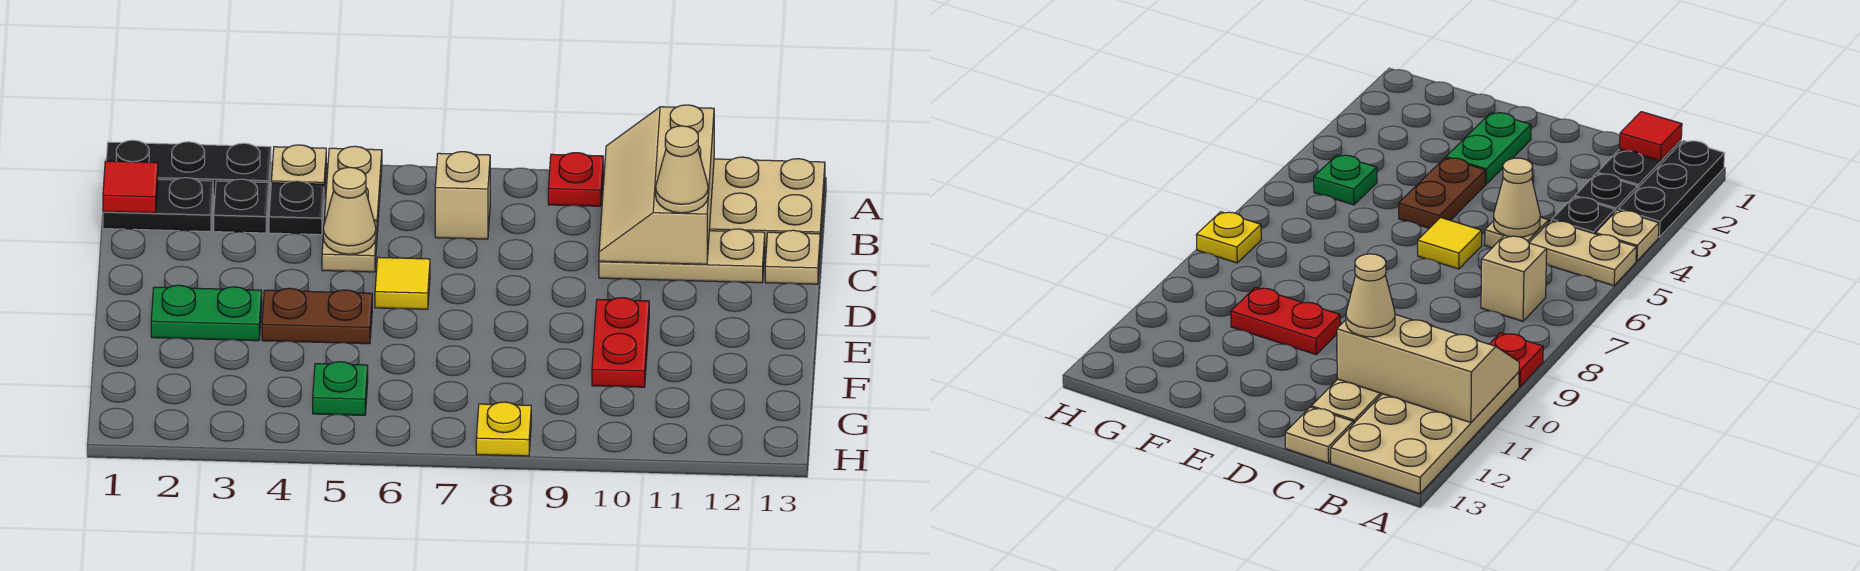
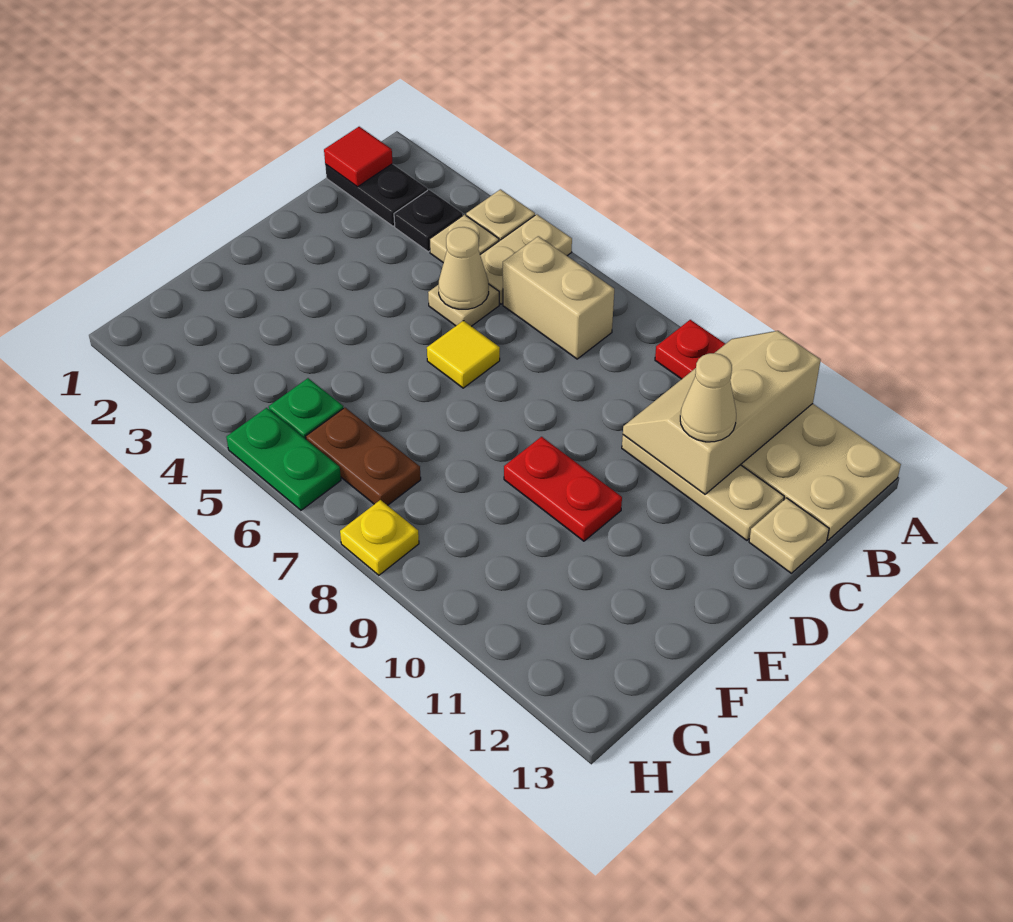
black plate A1:A3 level 1 -> none
black plate B4 level 1 -> tan plate B4 level 1
tan brick B7 level 1 -> tan brick B6:B7 level 1
green plate E2:E3 level 1 -> green plate H5:H6 level 1
brown plate E4:E5 level 1 -> brown plate G6:G7 level 1
red plate E10:F10 level 1 -> red plate E9:E10 level 1

